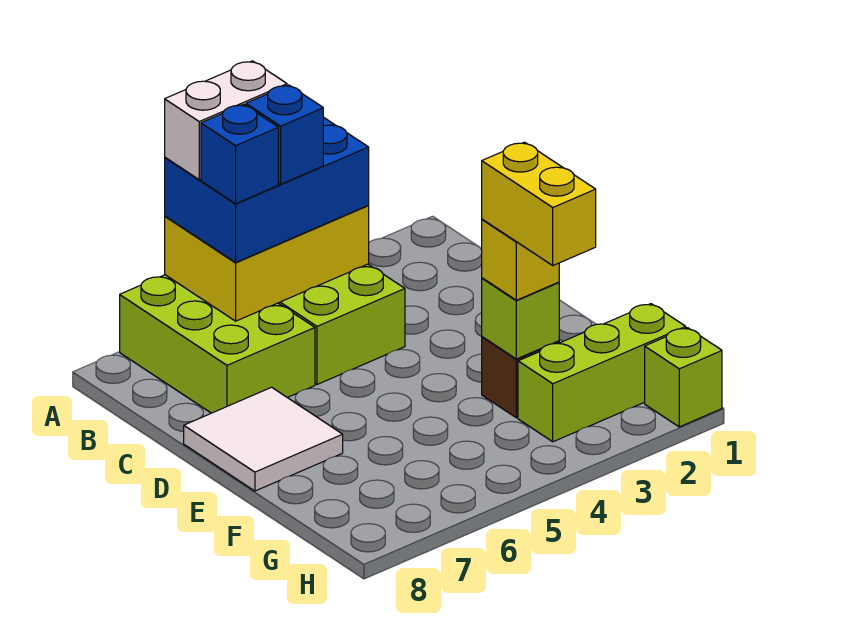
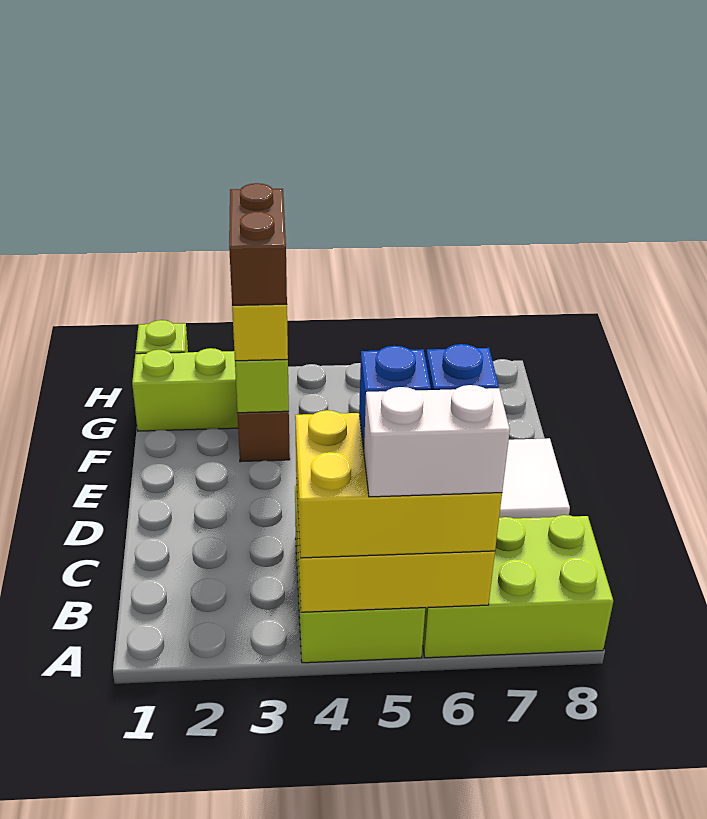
blue brick A4:B6 level 3 -> yellow brick A4:B6 level 3
lime brick A6:C7 level 1 -> lime brick A6:B8 level 1
yellow brick F3:G3 level 4 -> brown brick F3:G3 level 4

